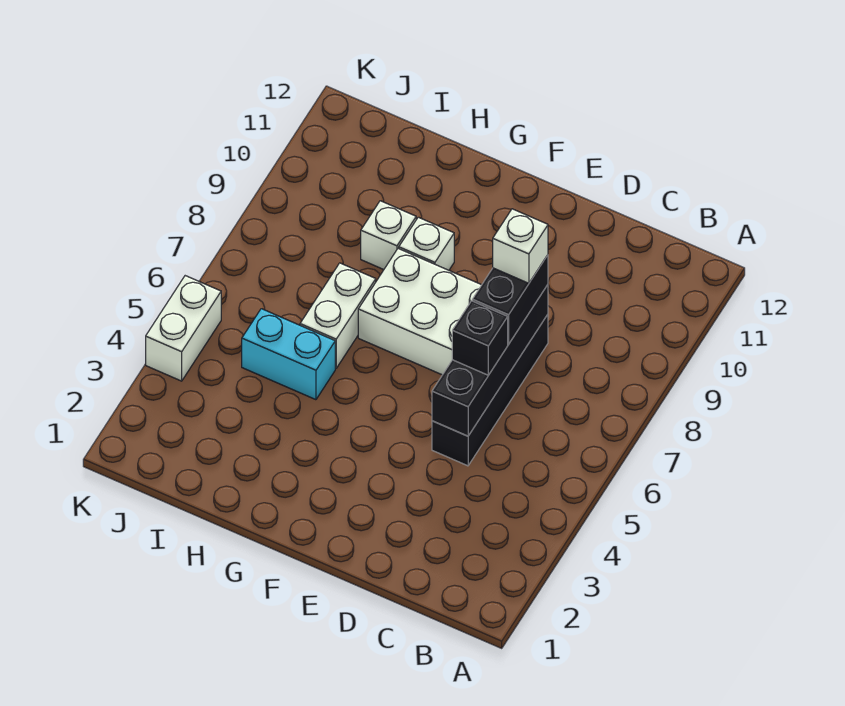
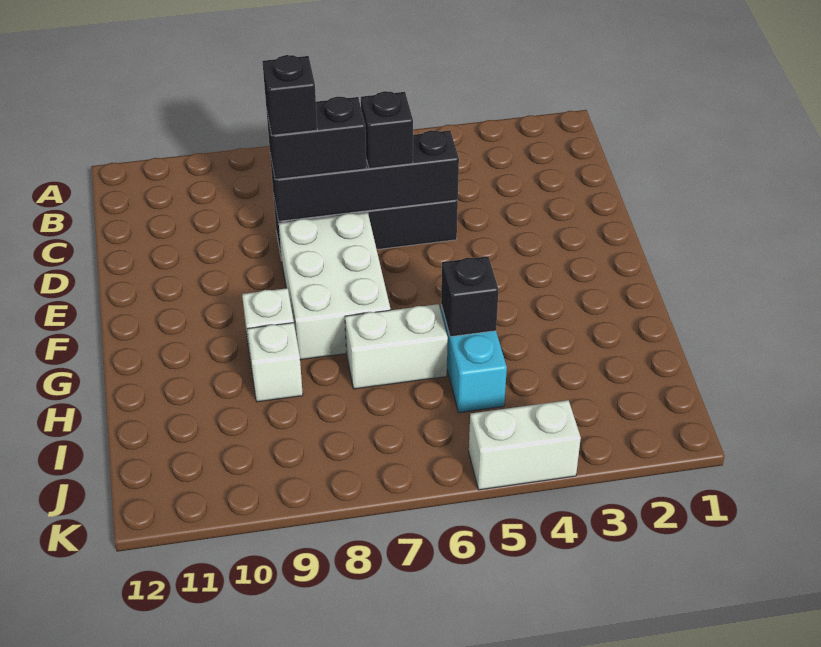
white brick D8 level 4 -> black brick D8 level 4
none -> black brick H5 level 2

